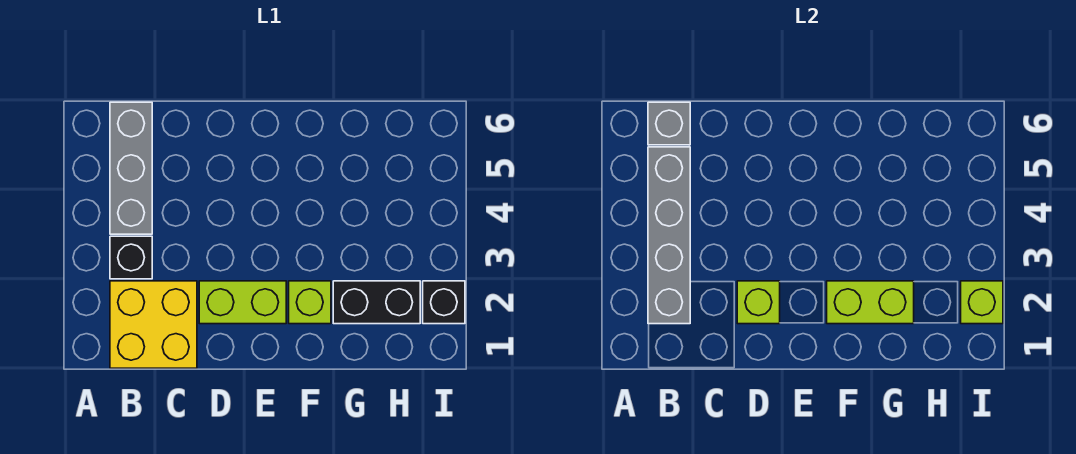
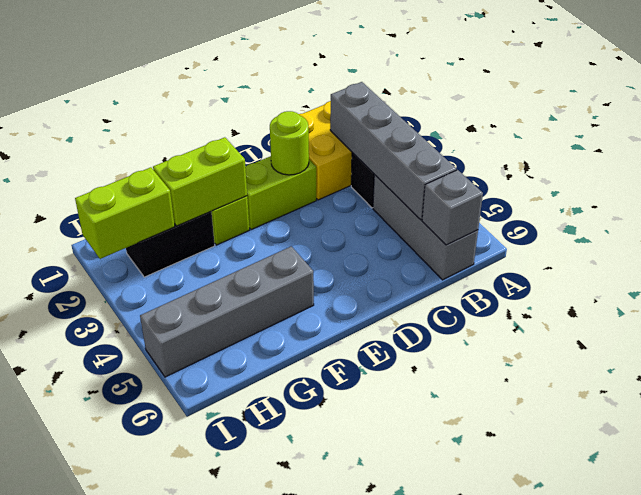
lime brick D2 level 2 -> lime round brick D2 level 2
none -> grey brick F5:I5 level 1
black brick I2 level 1 -> none
lime brick I2 level 2 -> lime brick H2:I2 level 2

